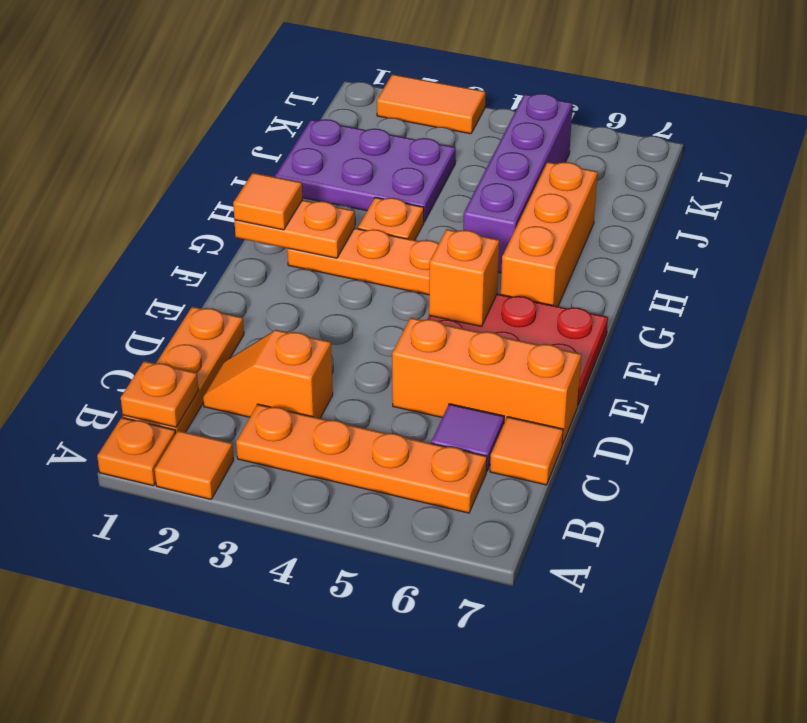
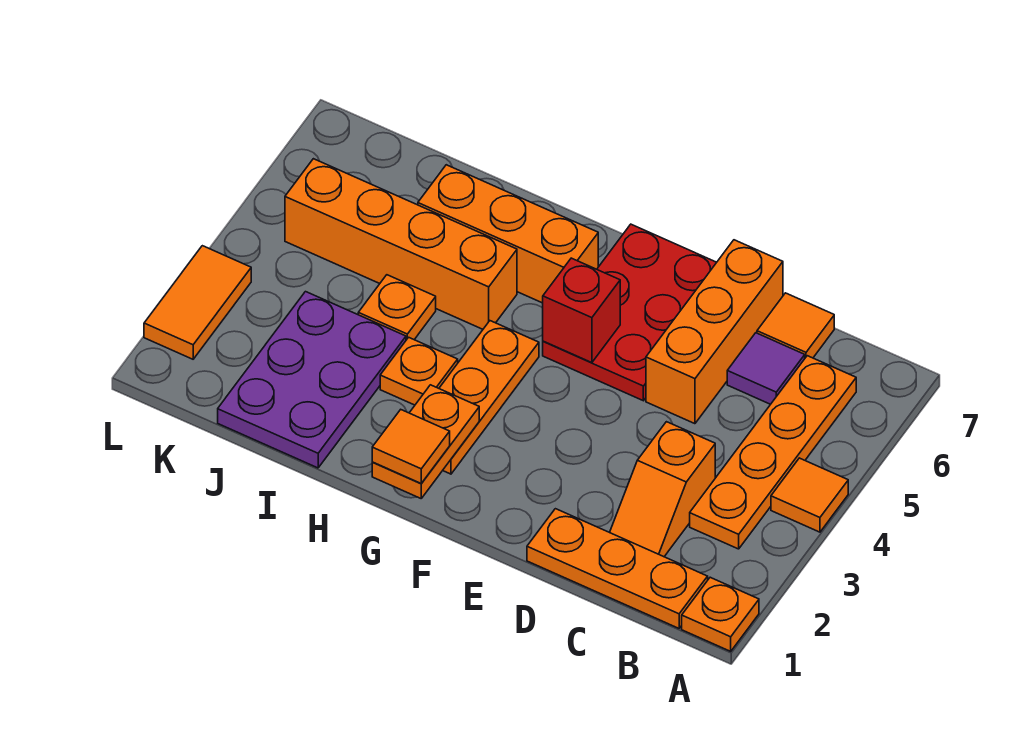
orange tile A2 level 1 -> orange tile A4 level 1
orange plate B1 level 2 -> orange plate I4 level 1
orange brick F5 level 2 -> red brick F5 level 2
purple brick H5:K5 level 1 -> orange brick H5:K5 level 1

